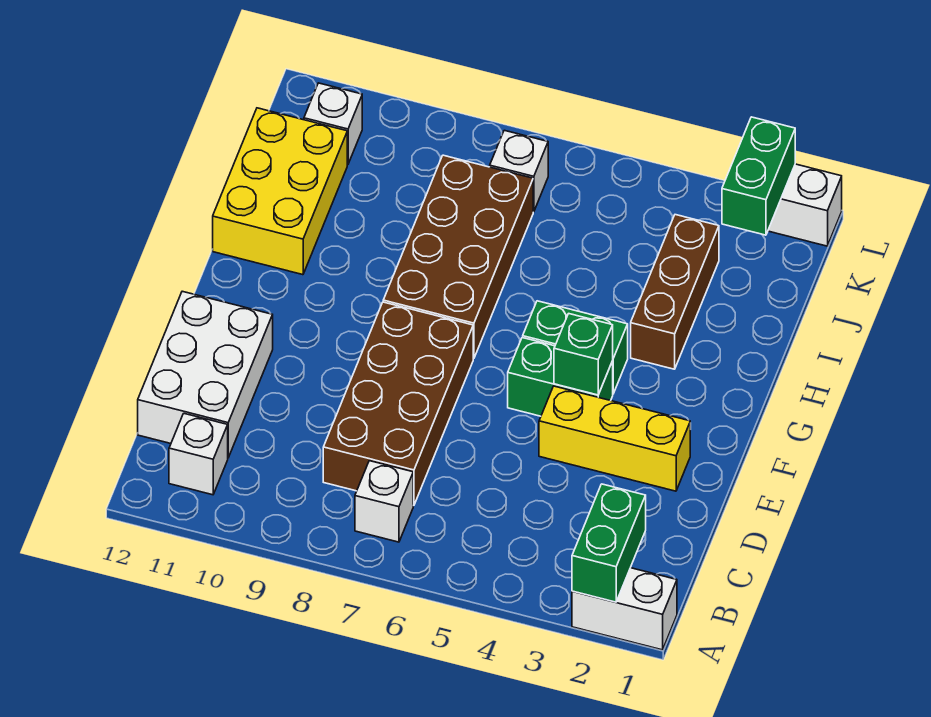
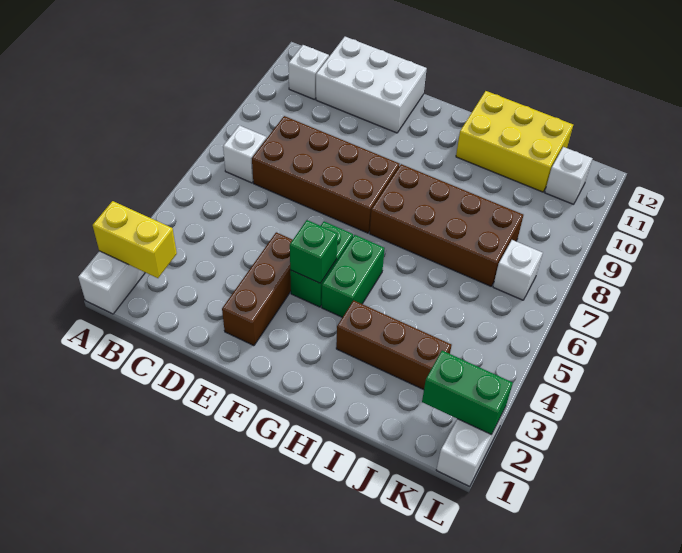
green brick A2:B2 level 2 -> yellow brick A2:B2 level 2
yellow brick E2:E4 level 1 -> brown brick E2:E4 level 1

